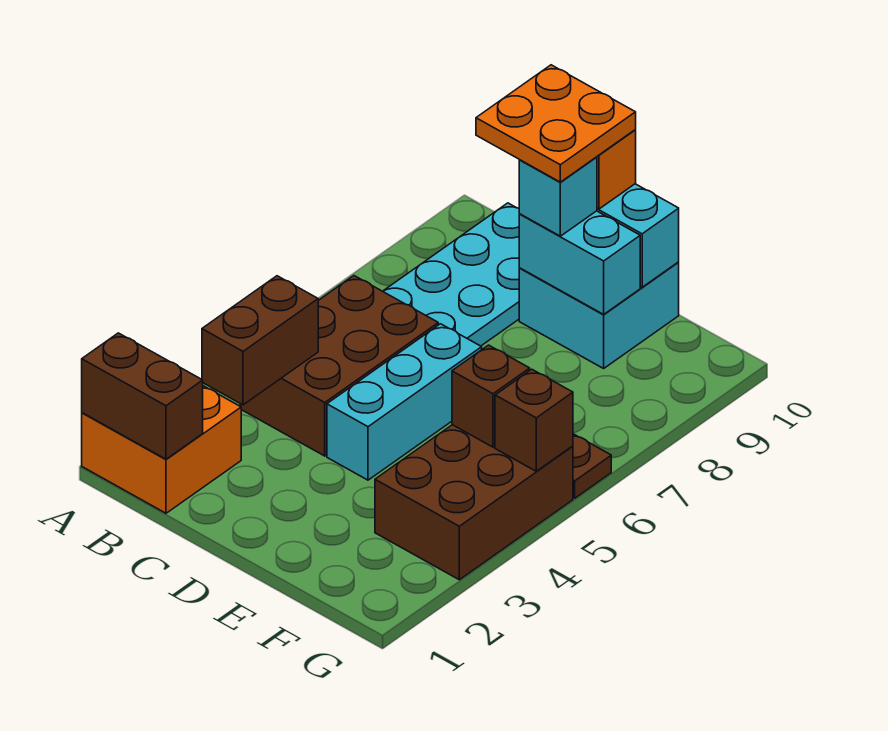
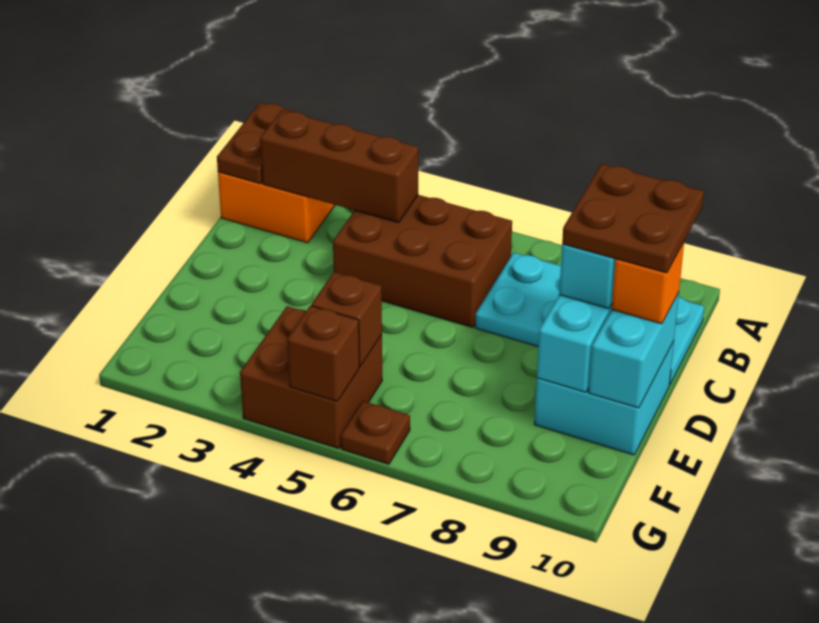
brown brick A1:B1 level 2 -> brown plate A1:B1 level 2
brown brick B3:B4 level 2 -> brown brick B2:B4 level 2
orange plate C9:D10 level 4 -> brown plate C9:D10 level 4
cyan brick D4:D6 level 1 -> none
brown brick F3:G5 level 1 -> brown brick F4:G5 level 1

